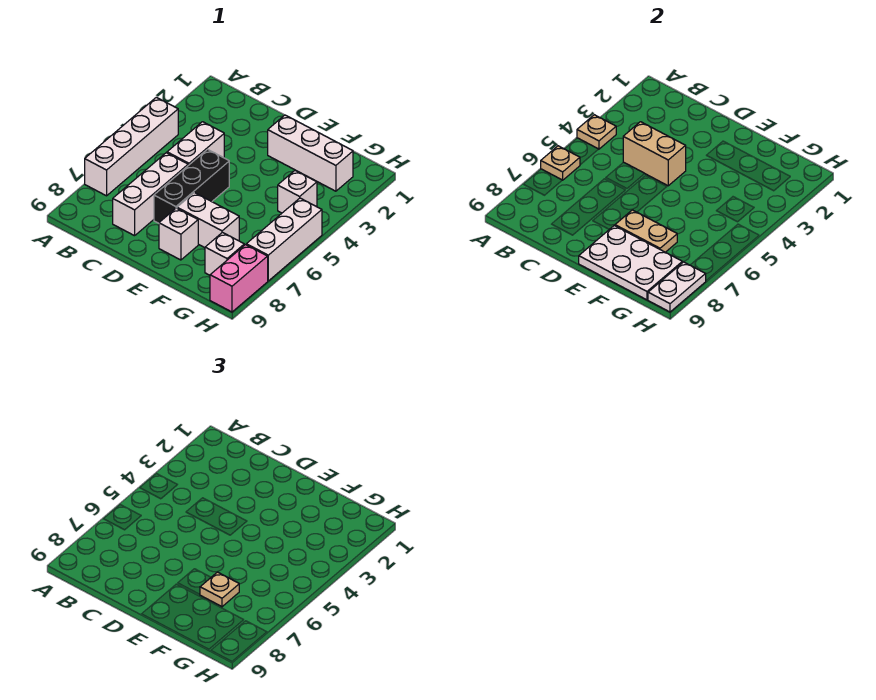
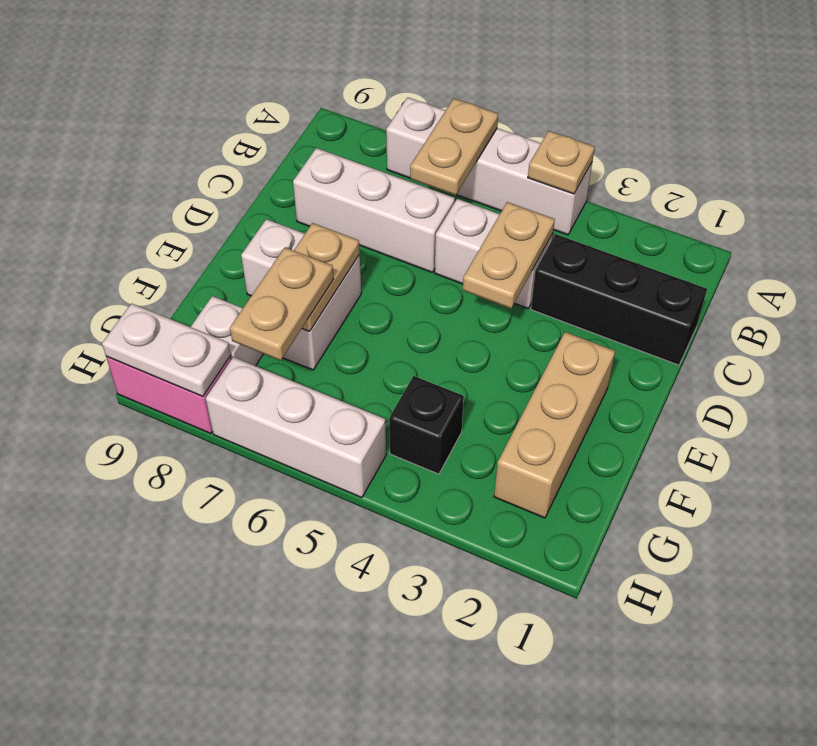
tan plate A6 level 2 -> tan plate A6:B6 level 2
tan brick C4:D4 level 2 -> tan plate C4:D4 level 2
black brick D5:D7 level 1 -> black brick C1:C3 level 1
white brick E2:G2 level 1 -> tan brick E2:G2 level 1
white plate E8:G9 level 2 -> none
tan plate F7 level 3 -> tan plate F7:G7 level 3
white brick G4 level 1 -> black brick G4 level 1

